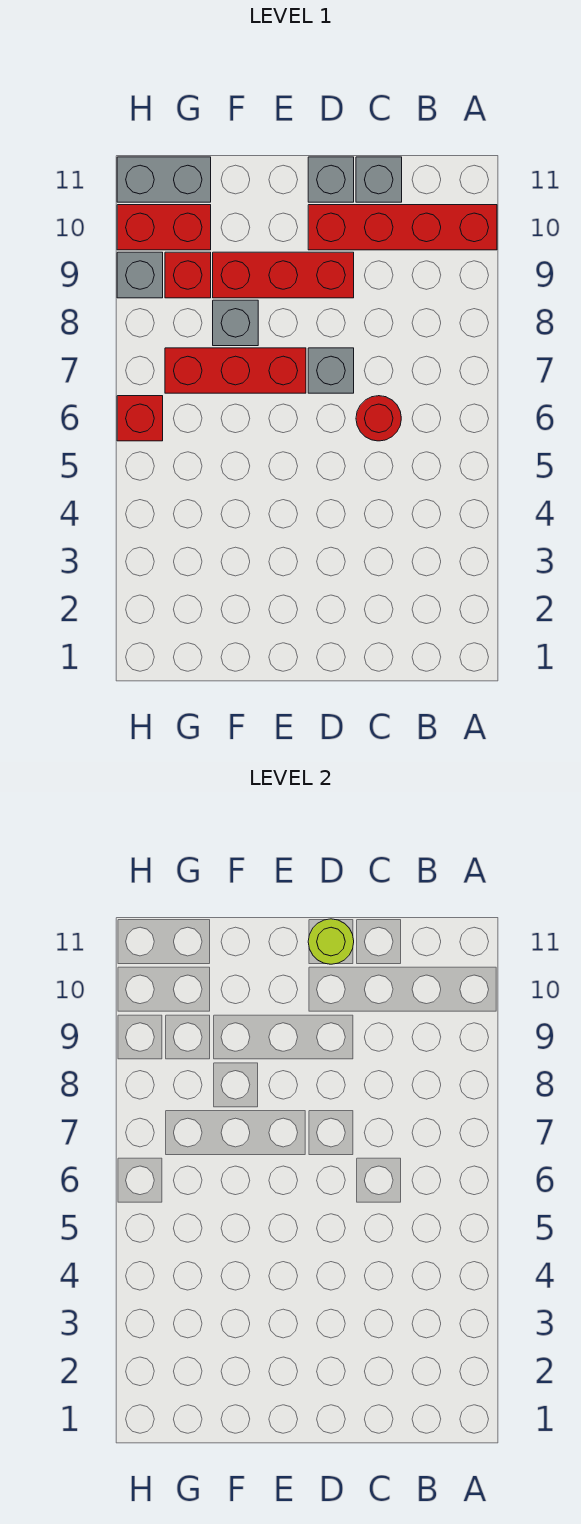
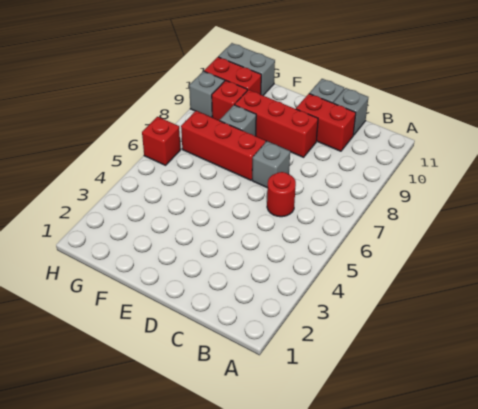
red brick A10:D10 level 1 -> red brick C10:D10 level 1
lime round brick D11 level 2 -> none

